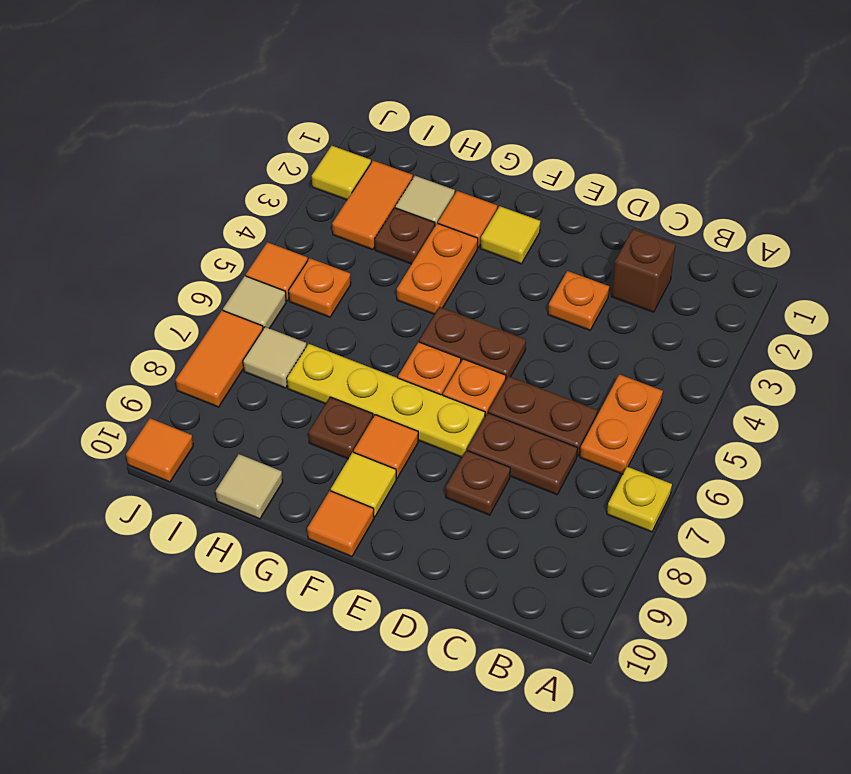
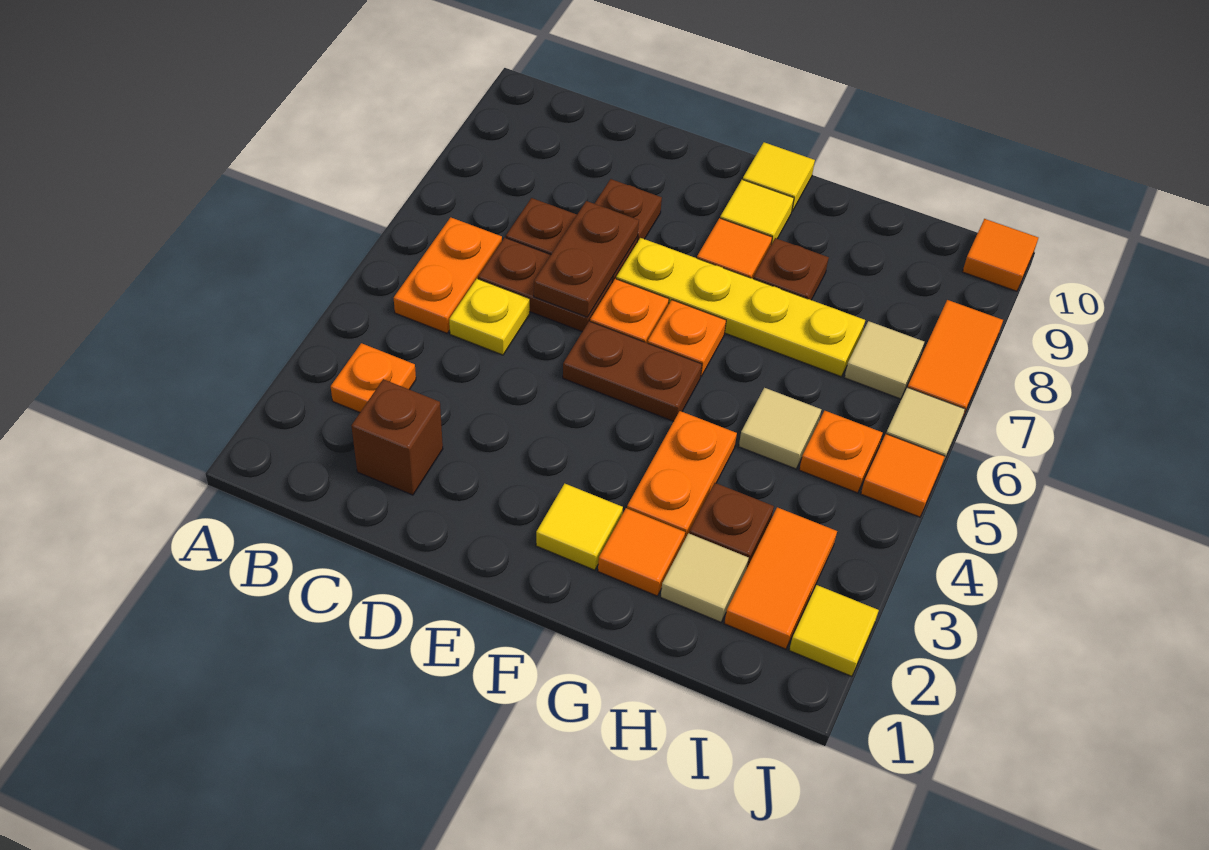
yellow plate A7 level 1 -> yellow plate C5 level 1
orange plate D3 level 1 -> orange plate B3 level 1
none -> brown plate D6:D7 level 2
orange tile F10 level 1 -> yellow tile F10 level 1
tan tile H10 level 1 -> tan tile H5 level 1

